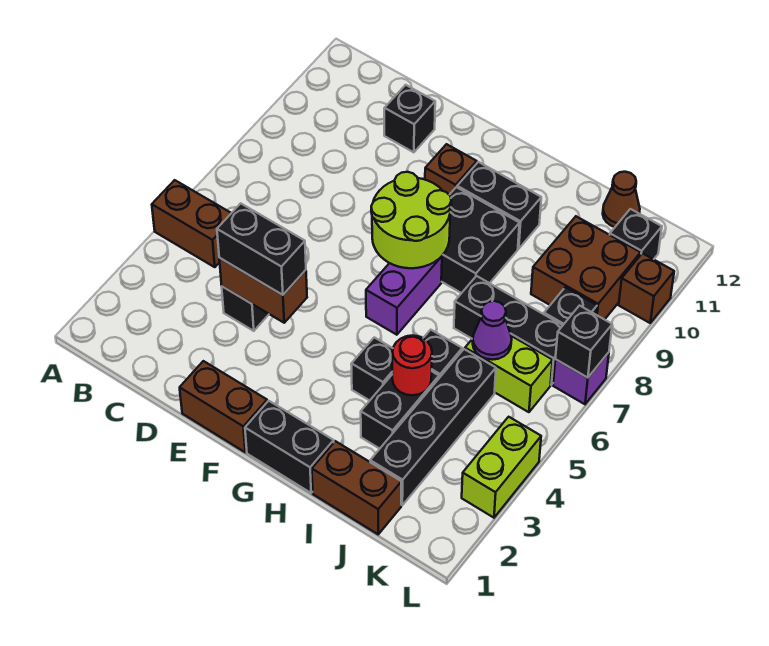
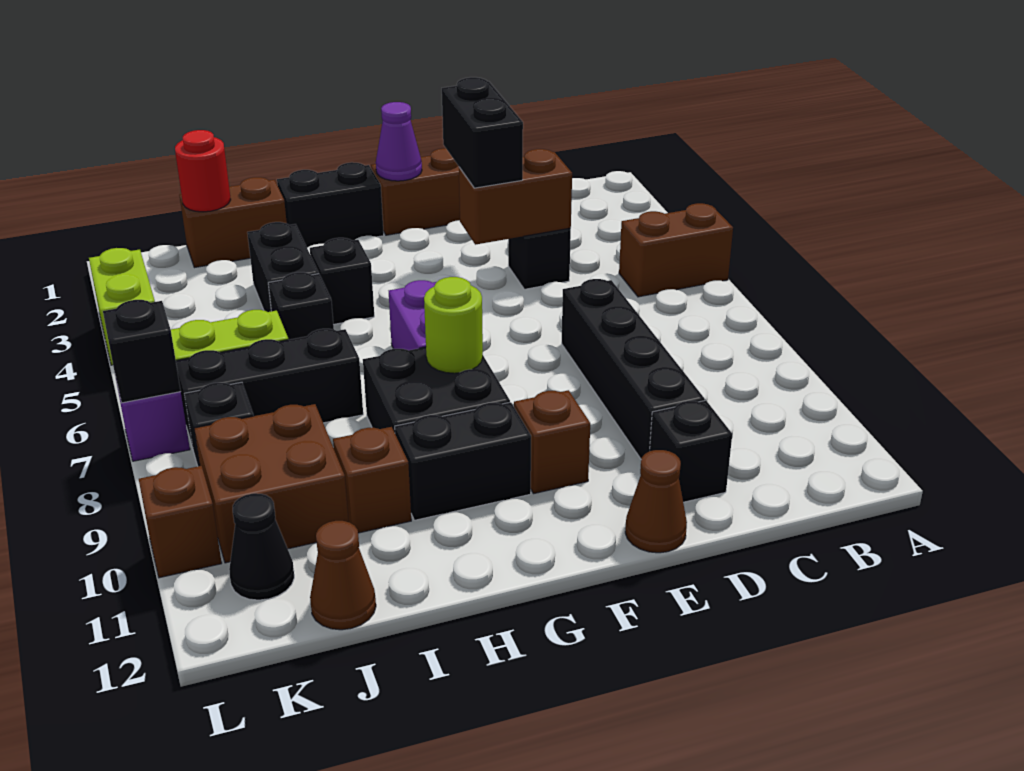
black brick D4:E4 level 3 -> black brick E3:E4 level 3
none -> brown cone E12 level 1
lime round brick F7:G8 level 2 -> lime round brick G8 level 2
red round brick I4 level 2 -> red round brick J1 level 2
none -> brown brick I10 level 1
black brick J2:J5 level 1 -> black brick D7:D10 level 1
purple cone J6 level 2 -> purple cone F1 level 2
black brick K11 level 1 -> black cone K11 level 1

